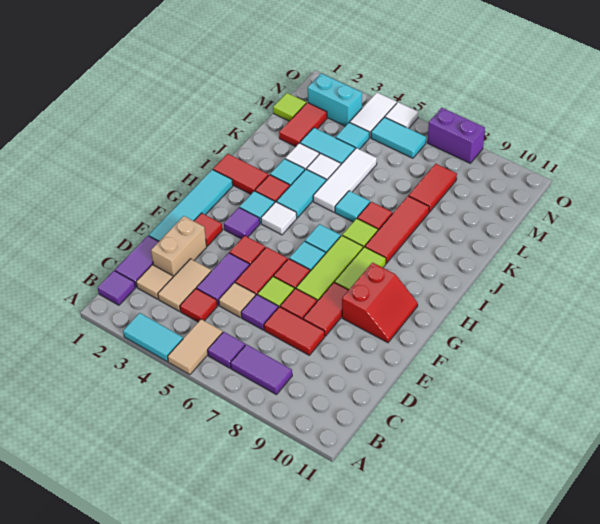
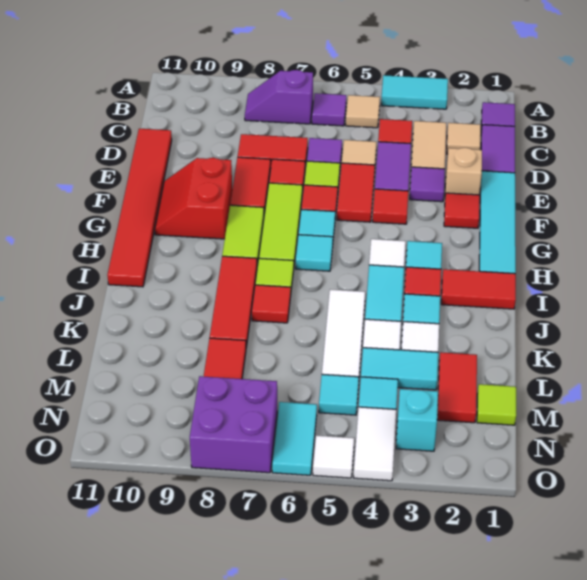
tan tile A5:B5 level 1 -> tan tile B5 level 1
purple tile B7:B8 level 1 -> purple slope B7:B8 level 1 top 7
tan brick D2:E2 level 1 -> tan brick E2 level 1
none -> red tile D11:I11 level 1
purple tile G3 level 1 -> purple tile E3 level 1
cyan tile J6 level 1 -> cyan tile M5 level 1
cyan brick N2:N3 level 1 -> cyan brick N3 level 1
cyan tile N5:N6 level 1 -> cyan tile N6:O6 level 1
purple brick O7:O8 level 1 -> purple brick N7:O8 level 1

